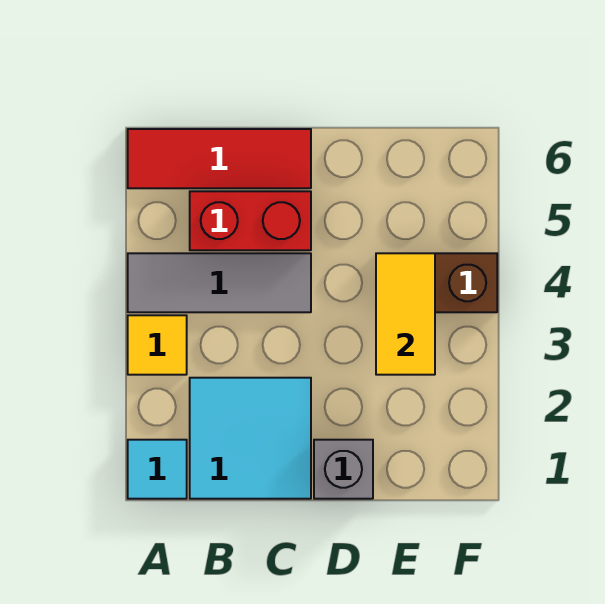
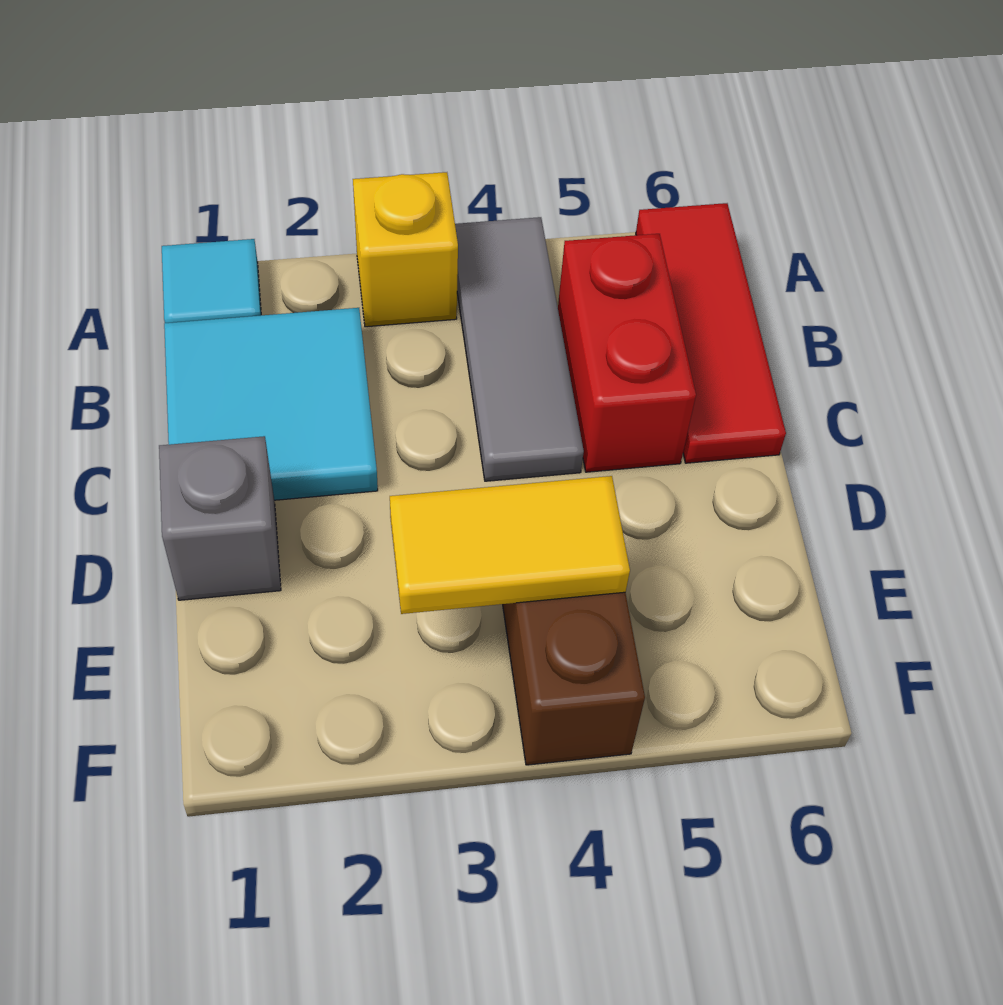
yellow tile A3 level 1 -> yellow brick A3 level 1

